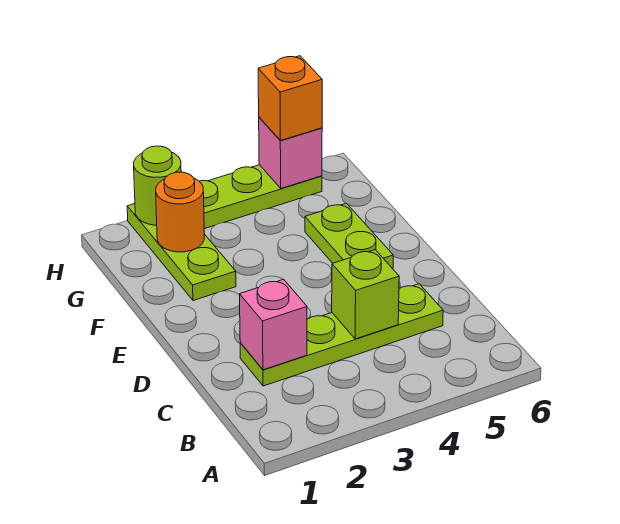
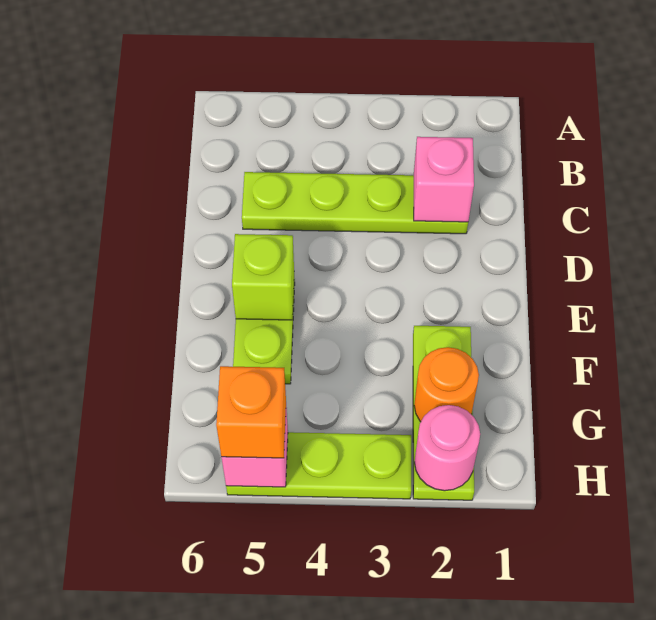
lime brick C4 level 2 -> lime brick E5 level 2
lime round brick H2 level 2 -> pink round brick H2 level 2

